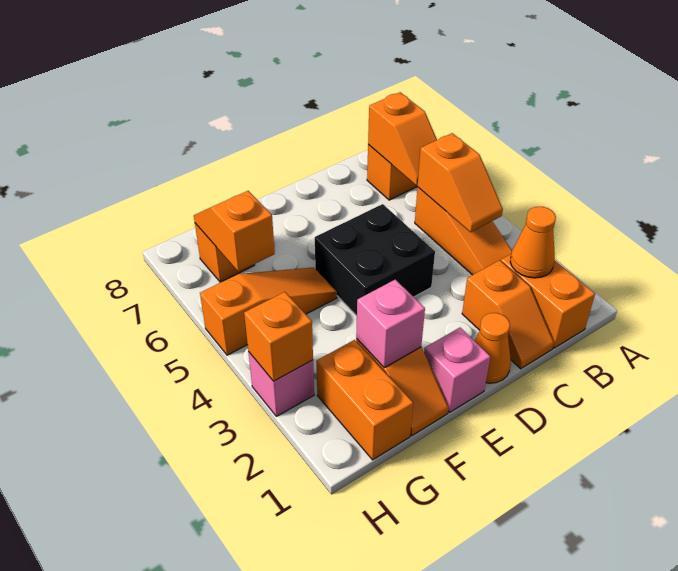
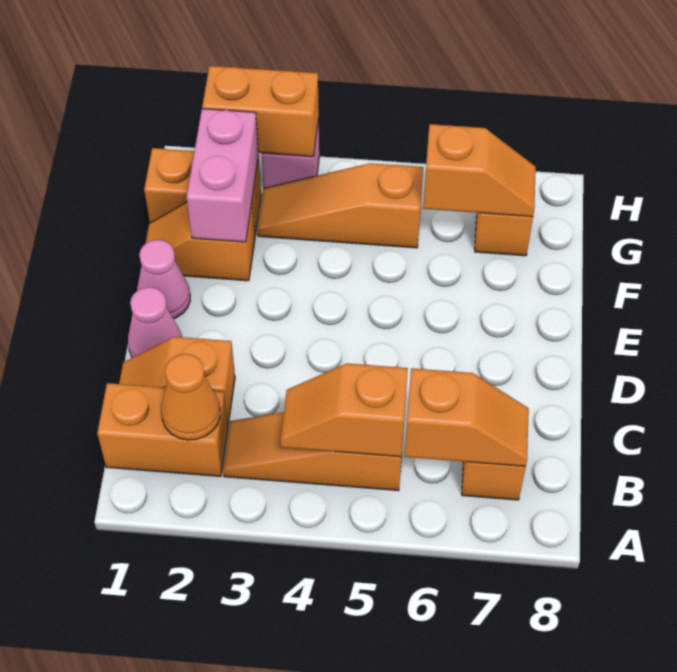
orange slope B6:B7 level 2 top 7 -> orange slope B6:B7 level 2 top 6
orange cone D1 level 1 -> pink cone D1 level 1
black brick D4:E5 level 1 -> none
pink brick E1 level 1 -> pink cone E1 level 1
pink brick F2 level 2 -> pink brick F2:G2 level 2
orange slope F5:H5 level 1 top H -> orange slope G3:G5 level 1 top 5
orange brick H3 level 2 -> orange brick H2:H3 level 2

